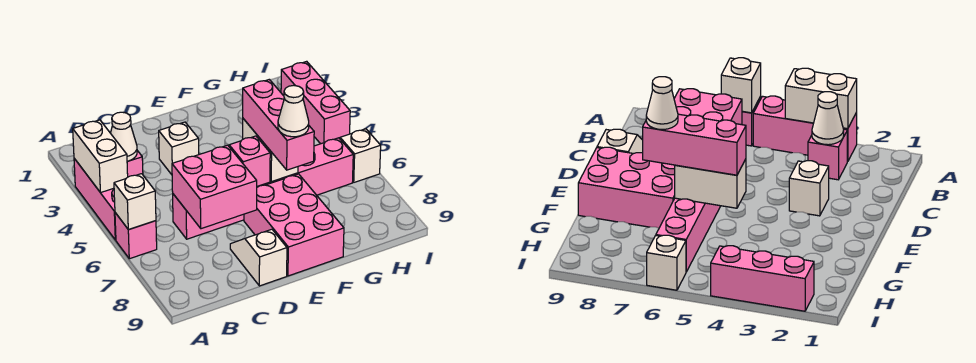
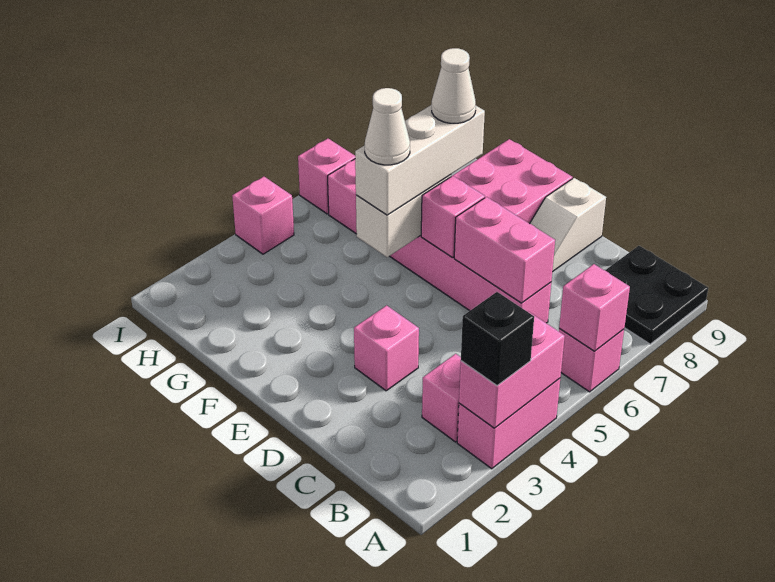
pink brick A3:A5 level 1 -> pink brick A3:A4 level 1
white brick A3:A4 level 2 -> pink brick A3:A4 level 2
none -> black brick A3 level 3
white brick A6 level 2 -> pink brick A6 level 2
none -> black plate A8:B9 level 1
white cone B3 level 2 -> white cone F5 level 4
pink brick C6:D7 level 2 -> pink brick C6:D6 level 2
white brick D3 level 1 -> pink brick D3 level 1
pink brick F5:F7 level 3 -> white brick F5:F7 level 3
pink brick I2:I4 level 1 -> pink brick I4 level 1
white brick I6 level 1 -> pink brick I6 level 1

